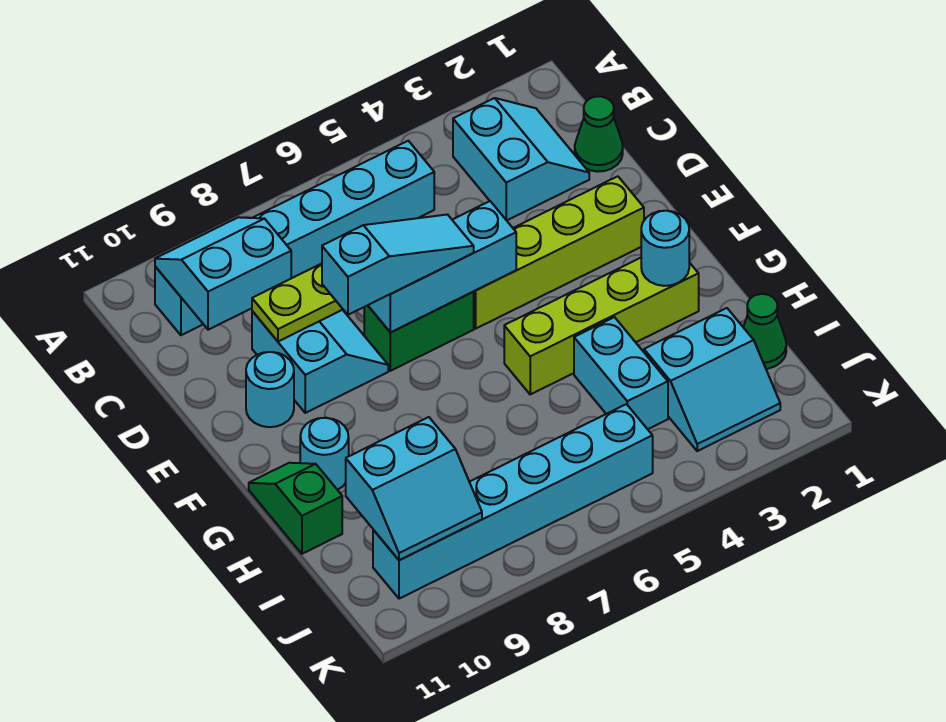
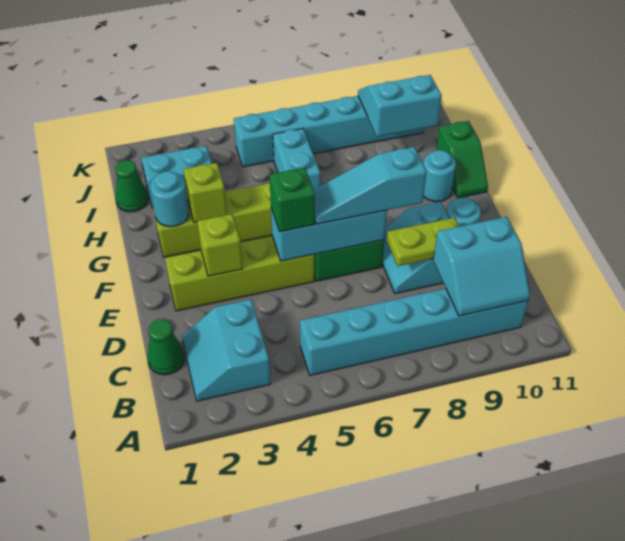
none -> lime brick E3 level 2
none -> green brick E5 level 3
none -> lime brick G3 level 2
cyan brick H4:I4 level 1 -> cyan brick H6:I6 level 1

